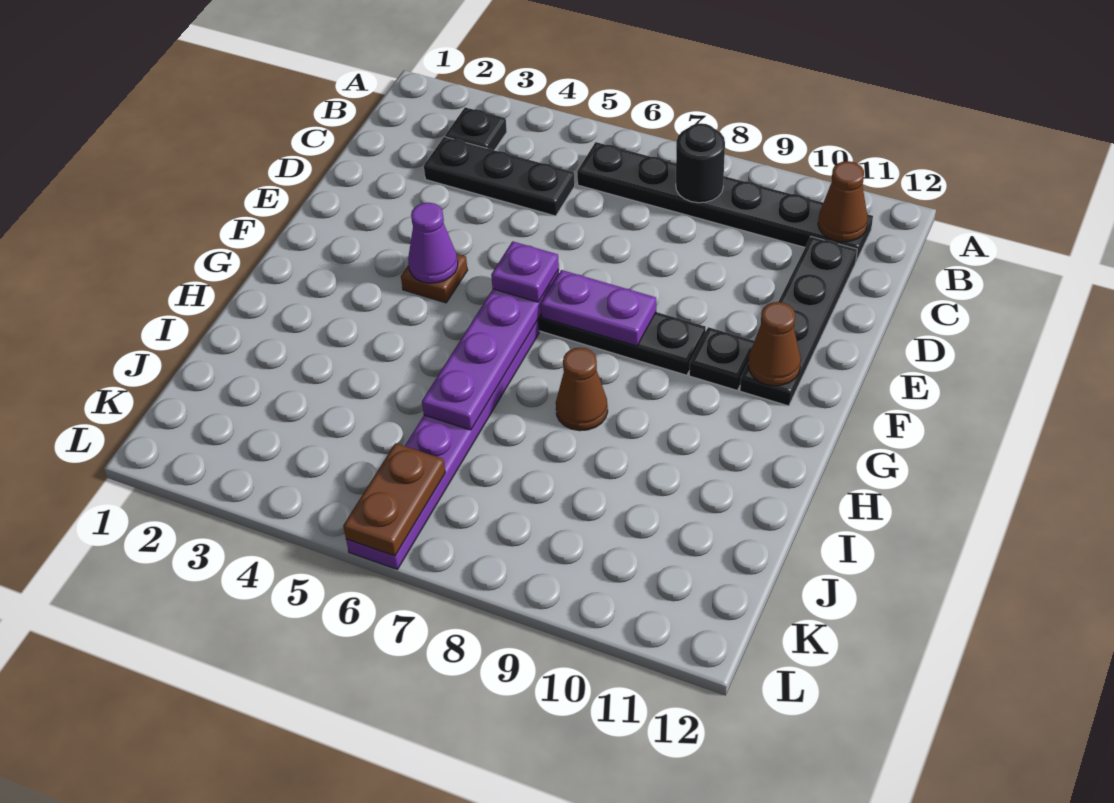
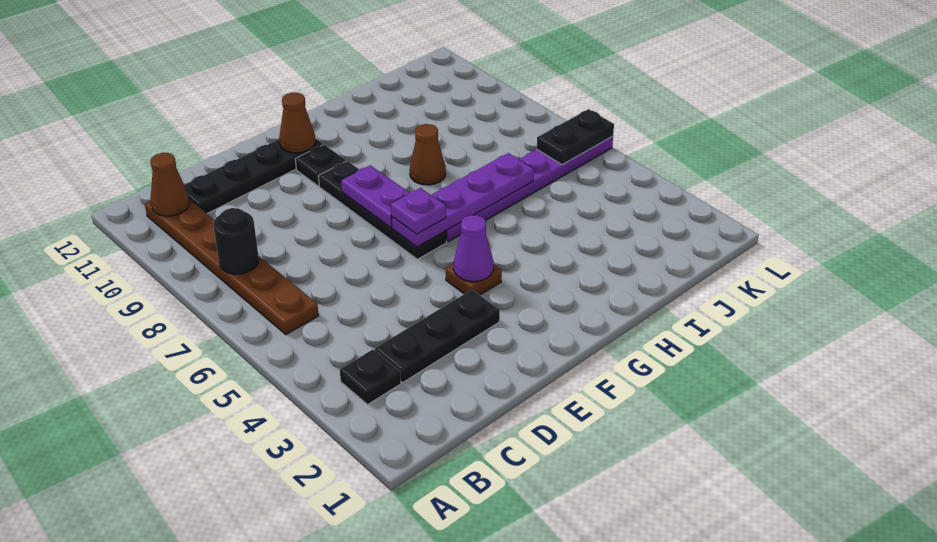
black plate B6:B11 level 1 -> brown plate B6:B11 level 1
black plate C3:C5 level 1 -> black plate C3:E3 level 1
brown plate K6:L6 level 2 -> black plate K6:L6 level 2

